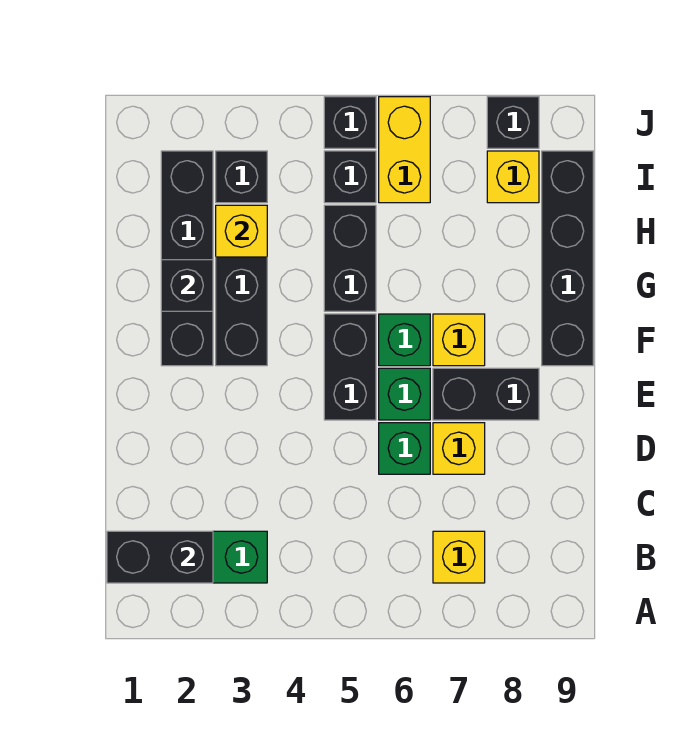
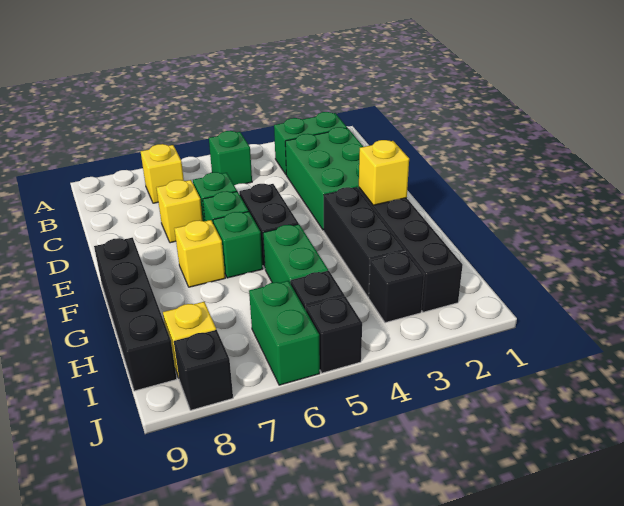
black brick B1:B2 level 2 -> none
none -> green brick B5 level 1
none -> green brick C2:E3 level 1
black brick E7:E8 level 1 -> none
black brick G2 level 2 -> none
black brick G5:H5 level 1 -> green brick G5:H5 level 1
yellow brick H3 level 2 -> yellow brick F2 level 2
yellow brick I6:J6 level 1 -> green brick I6:J6 level 1

